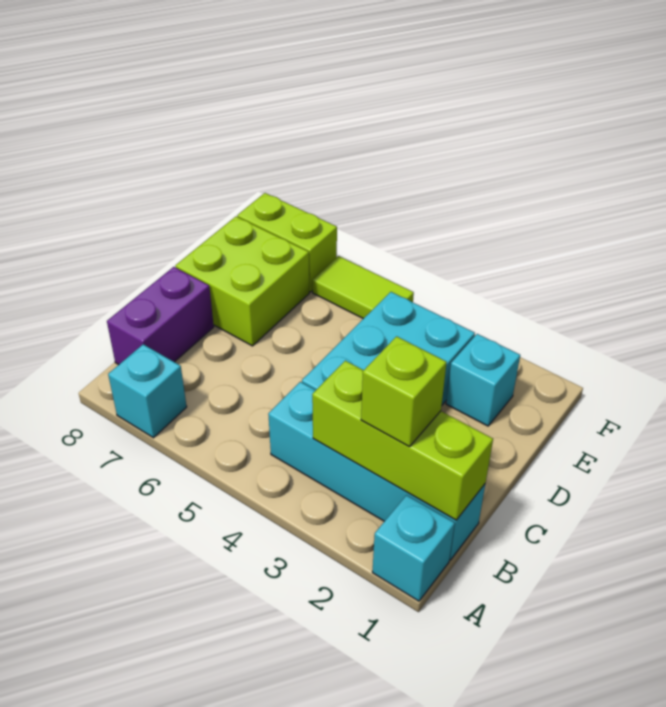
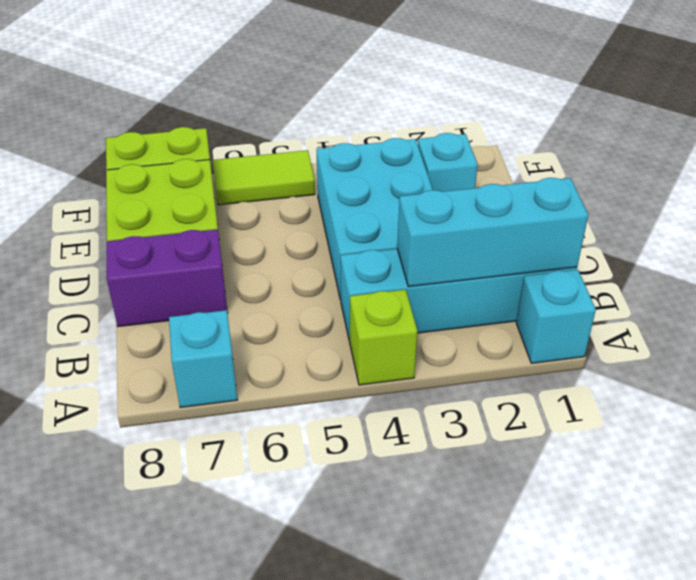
lime brick B1:B3 level 2 -> cyan brick B1:B3 level 2
lime brick B2 level 3 -> lime brick A4 level 1
purple brick B8:C8 level 1 -> purple brick C7:C8 level 1

